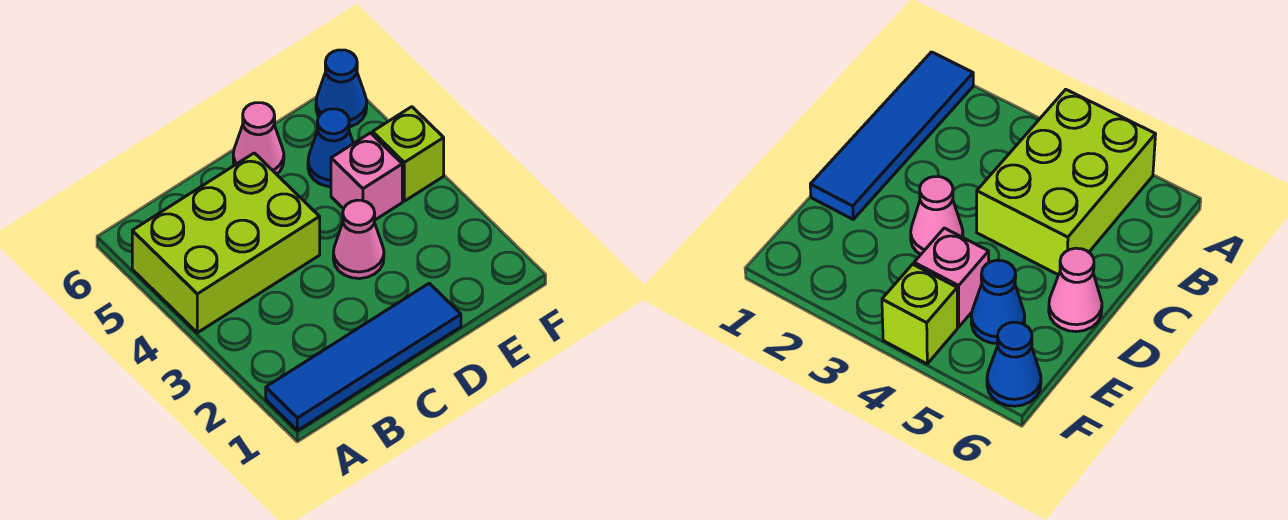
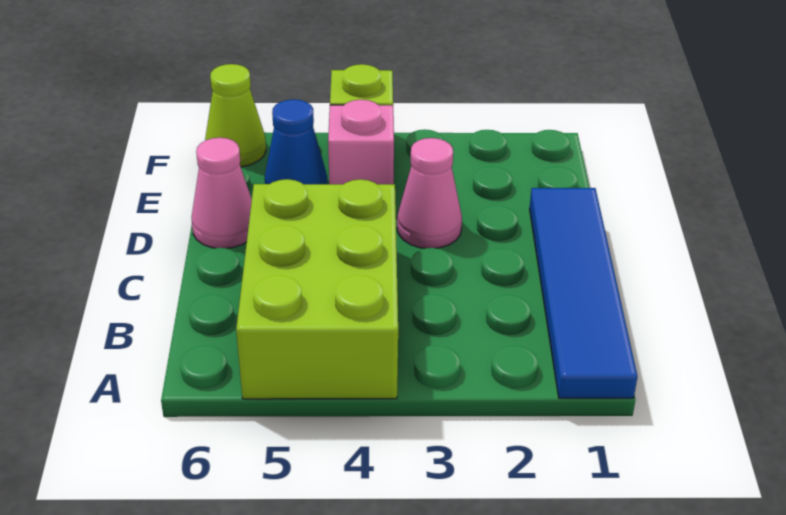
blue cone F6 level 1 -> lime cone F6 level 1

